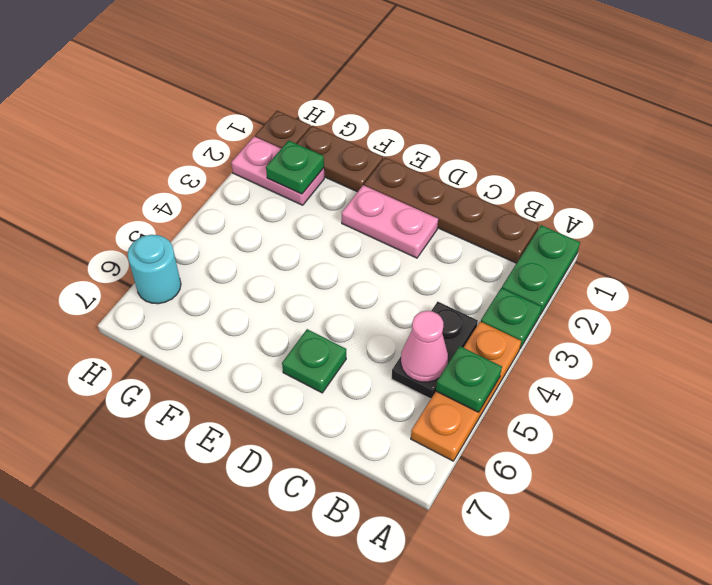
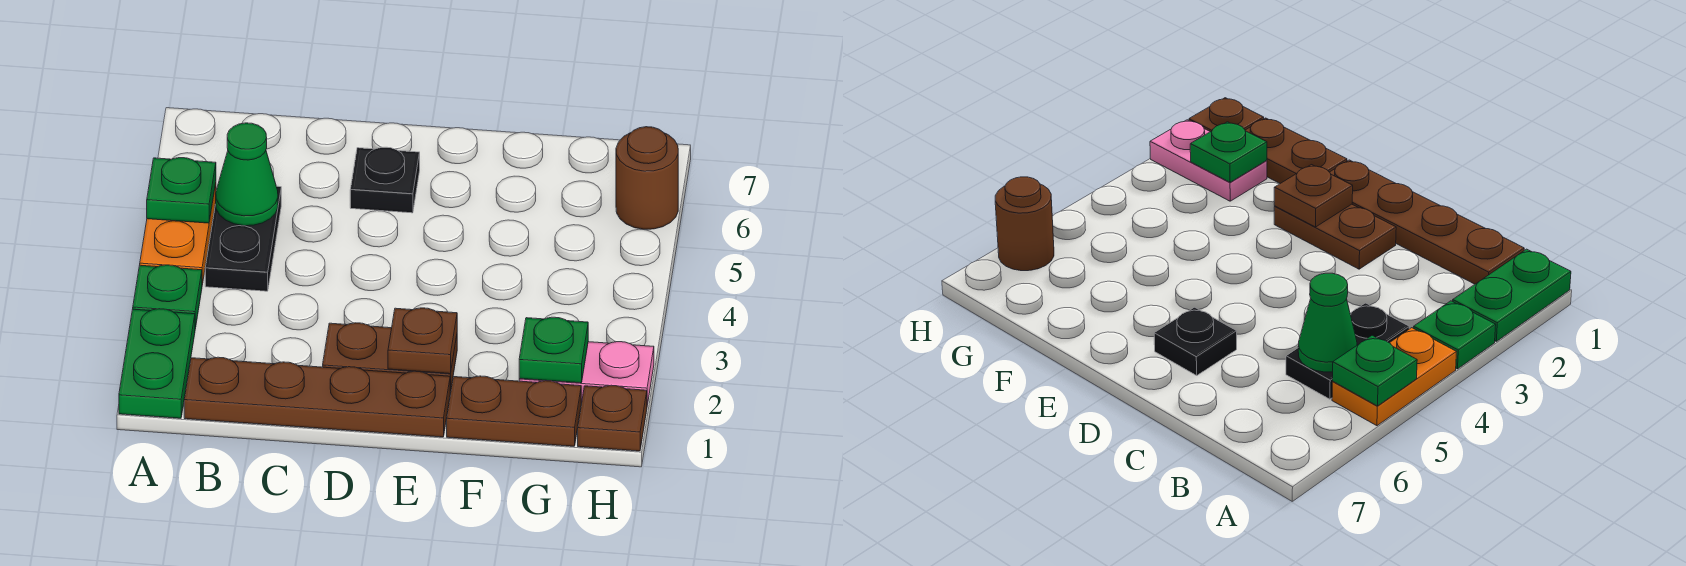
orange plate A4:A6 level 1 -> orange plate A4:A5 level 1
pink cone B5 level 2 -> green cone B5 level 2
pink plate D2:E2 level 1 -> brown plate D2:E2 level 1
green plate D6 level 1 -> black plate D6 level 1
none -> brown plate E2 level 2
cyan round brick H6 level 1 -> brown round brick H6 level 1

